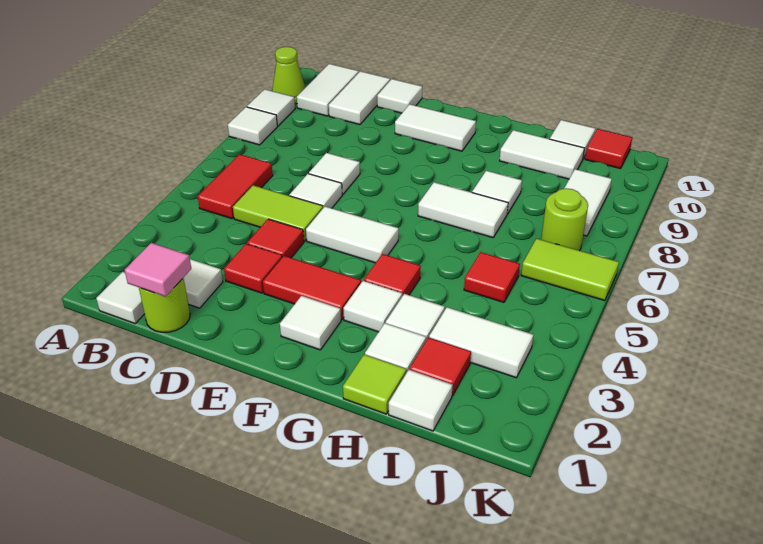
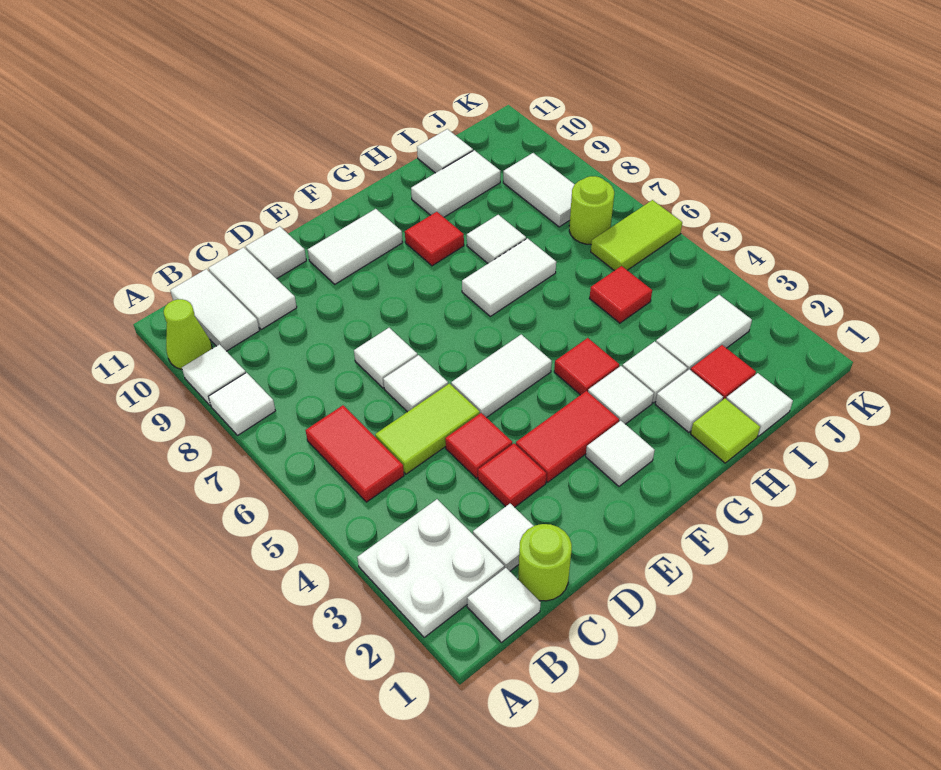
none -> white plate A2:B3 level 1
pink tile C1 level 2 -> none
red tile J11 level 1 -> red tile G9 level 1

